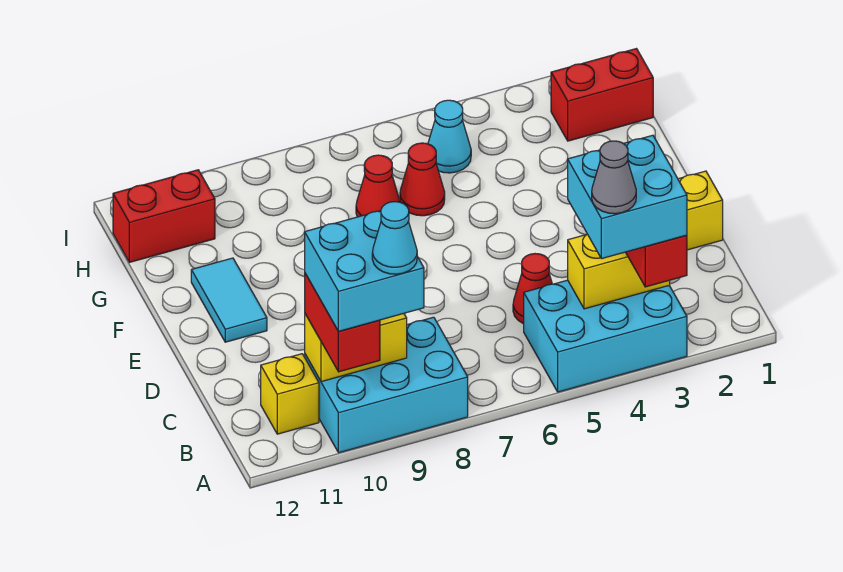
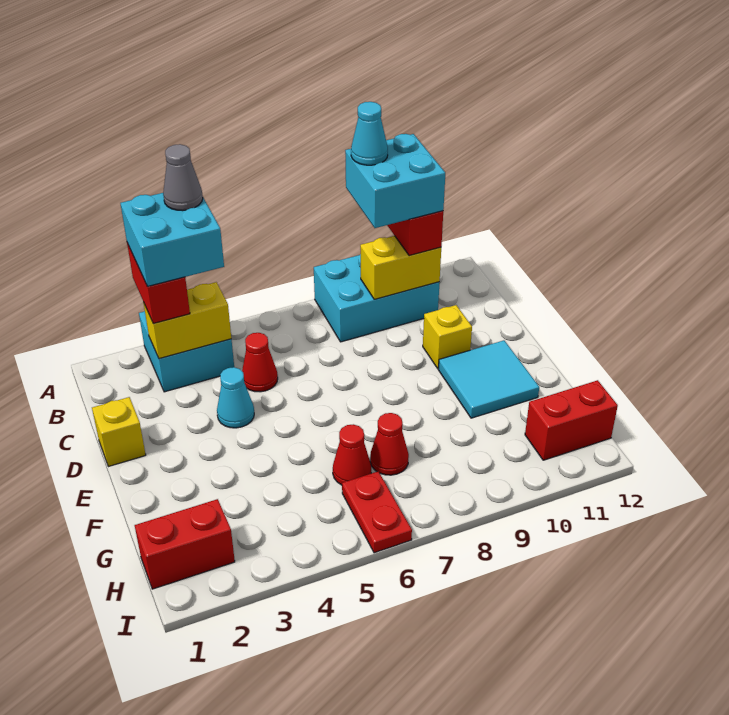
cyan brick A3:B5 level 1 -> cyan brick A3:B4 level 1
yellow brick B11 level 1 -> yellow brick D10 level 1
cyan tile E11:F11 level 1 -> cyan tile E10:F11 level 1
cyan cone H5 level 1 -> cyan cone D4 level 1
none -> red plate H6:I6 level 1

